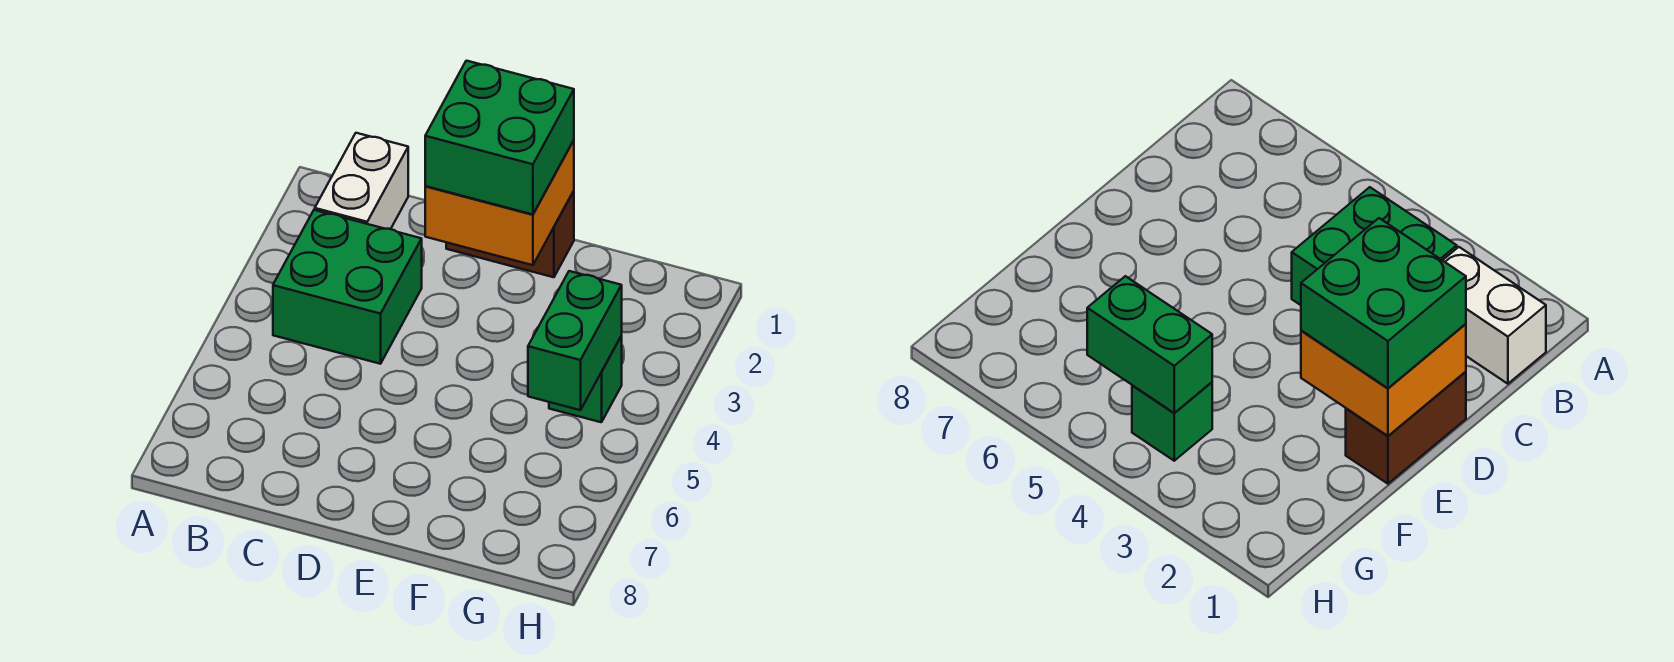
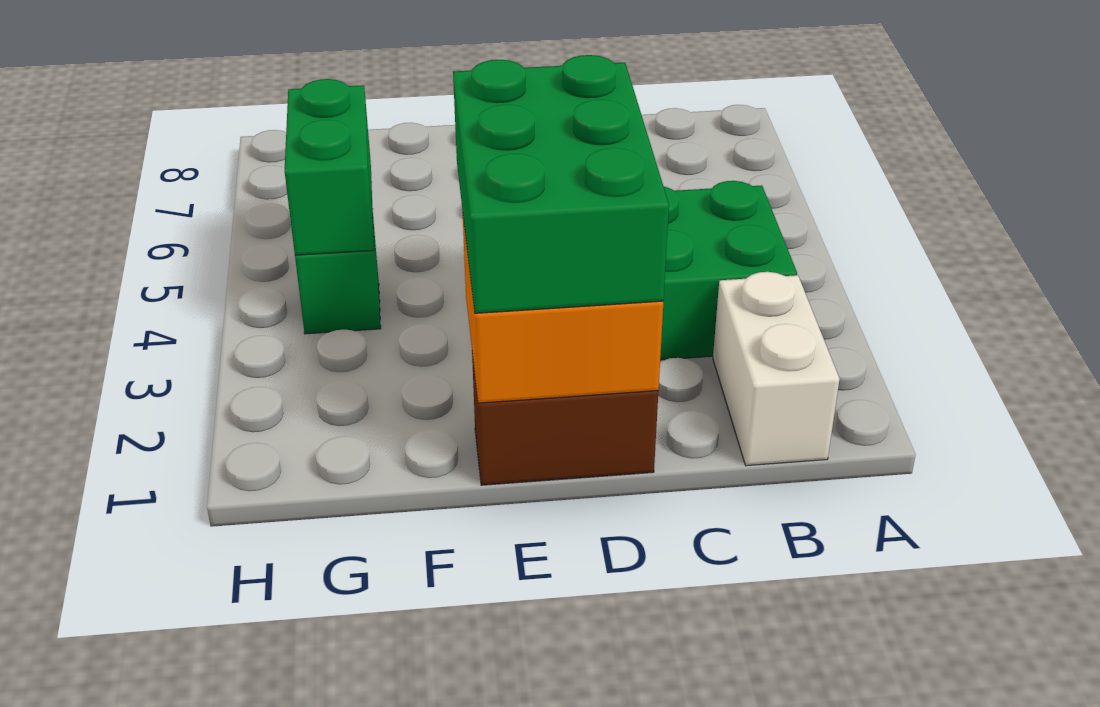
green brick D1:E2 level 3 -> green brick D1:E3 level 3

